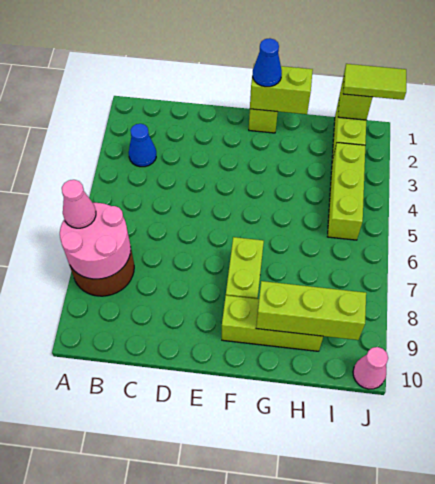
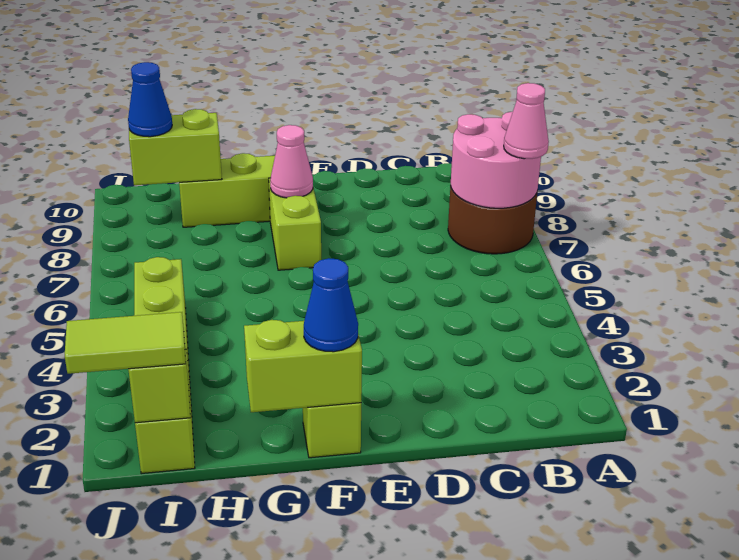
blue cone B3 level 1 -> blue cone I9 level 3
lime brick G9:I9 level 2 -> lime brick H9:I9 level 2
pink cone J10 level 1 -> pink cone F8 level 2

